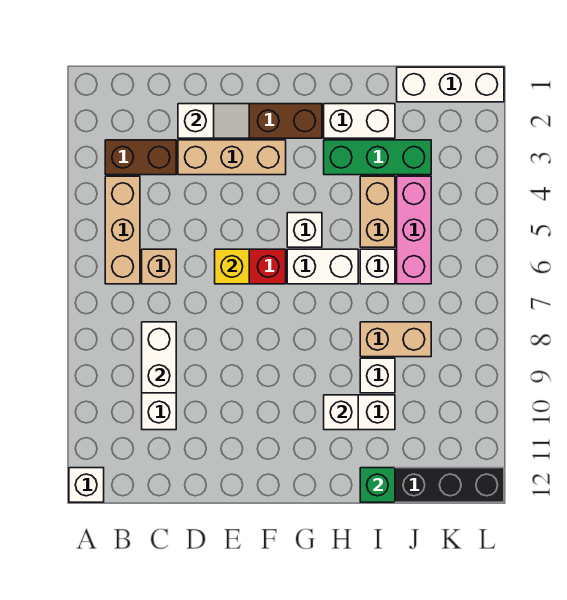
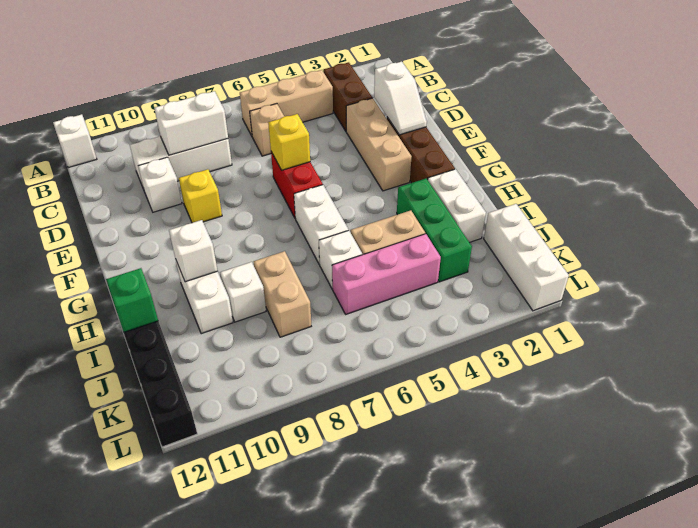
none -> yellow brick E9 level 1
white brick G5 level 1 -> white brick D10 level 1

